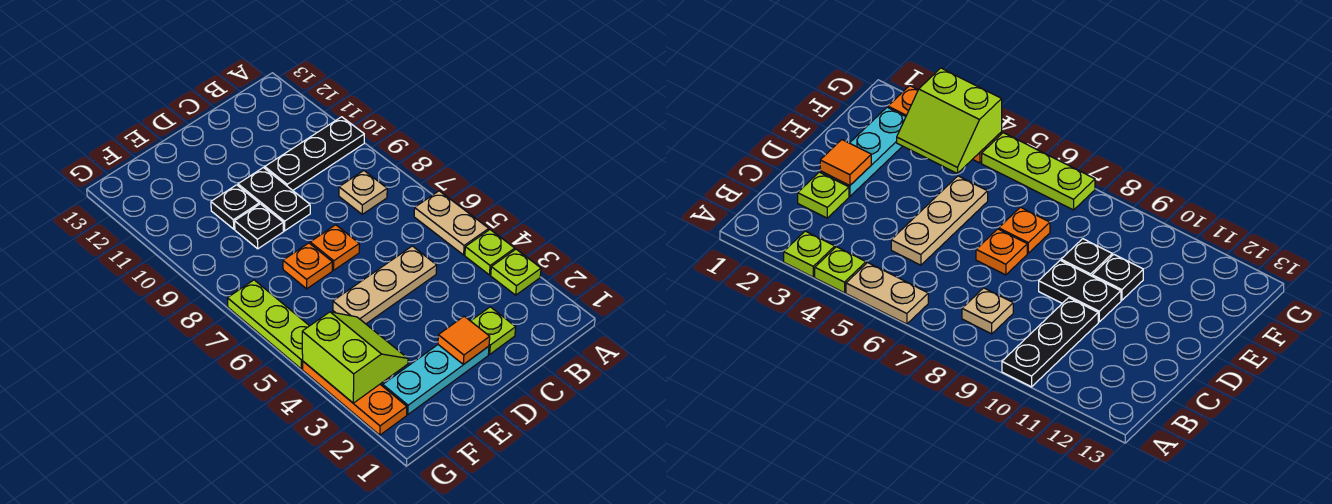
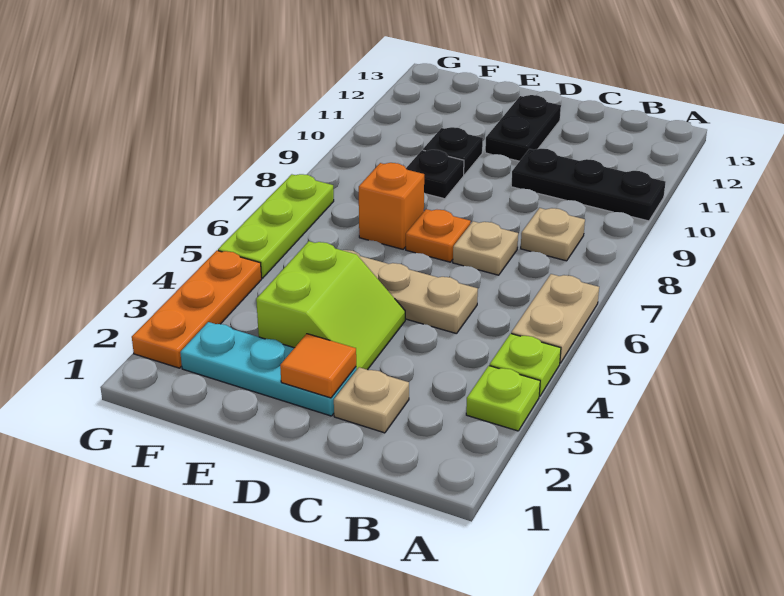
lime plate C2 level 1 -> tan plate C2 level 1
none -> tan plate C7 level 1
black plate D9:D10 level 1 -> black plate D11:D12 level 1
orange plate E7 level 1 -> orange brick E7 level 1
lime slope F3:G4 level 2 top G -> lime slope D3:E4 level 1 top E

